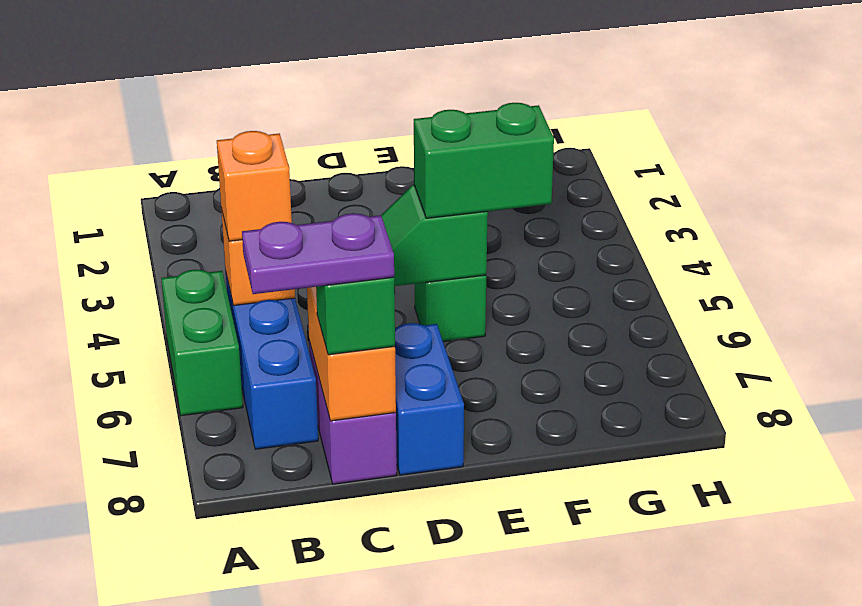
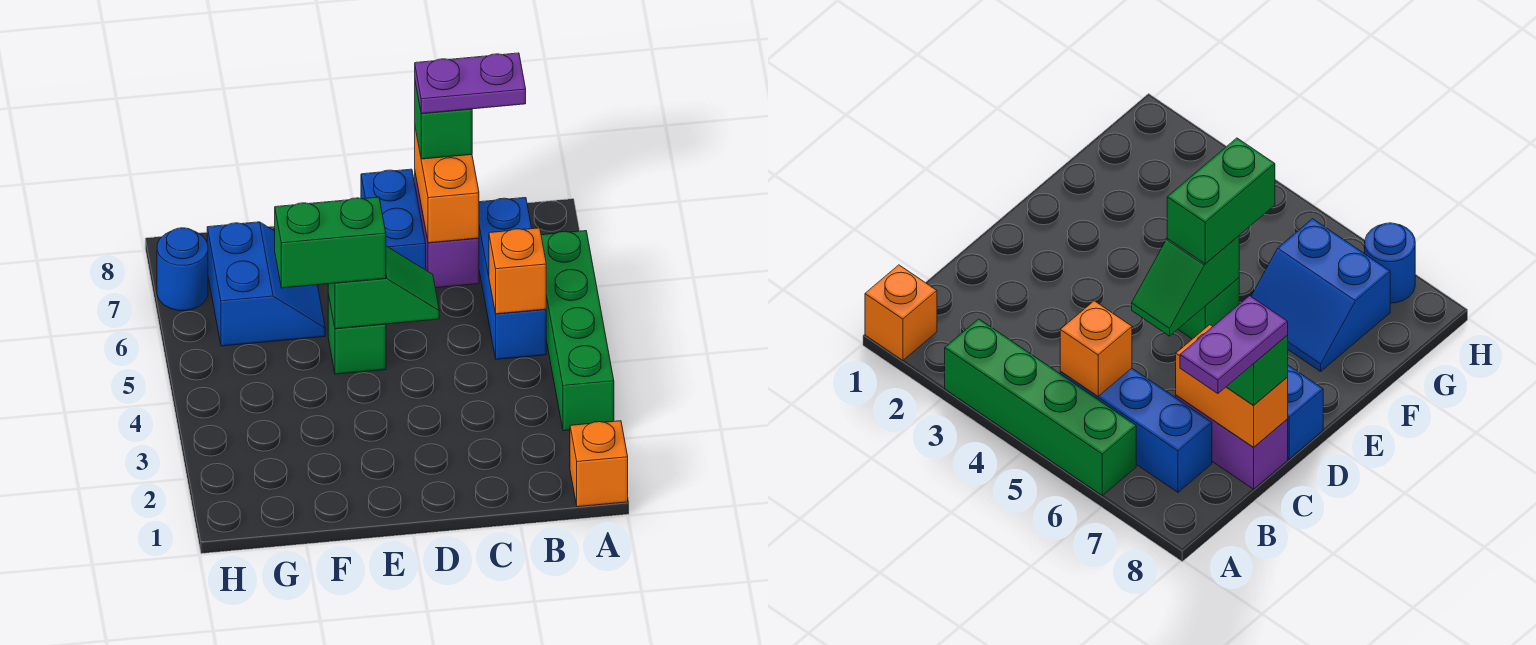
green brick A5:A6 level 1 -> green brick A3:A6 level 1
orange brick B5 level 3 -> orange brick A1 level 1
none -> blue slope F6:G7 level 1 top G
none -> blue round brick H7 level 1

